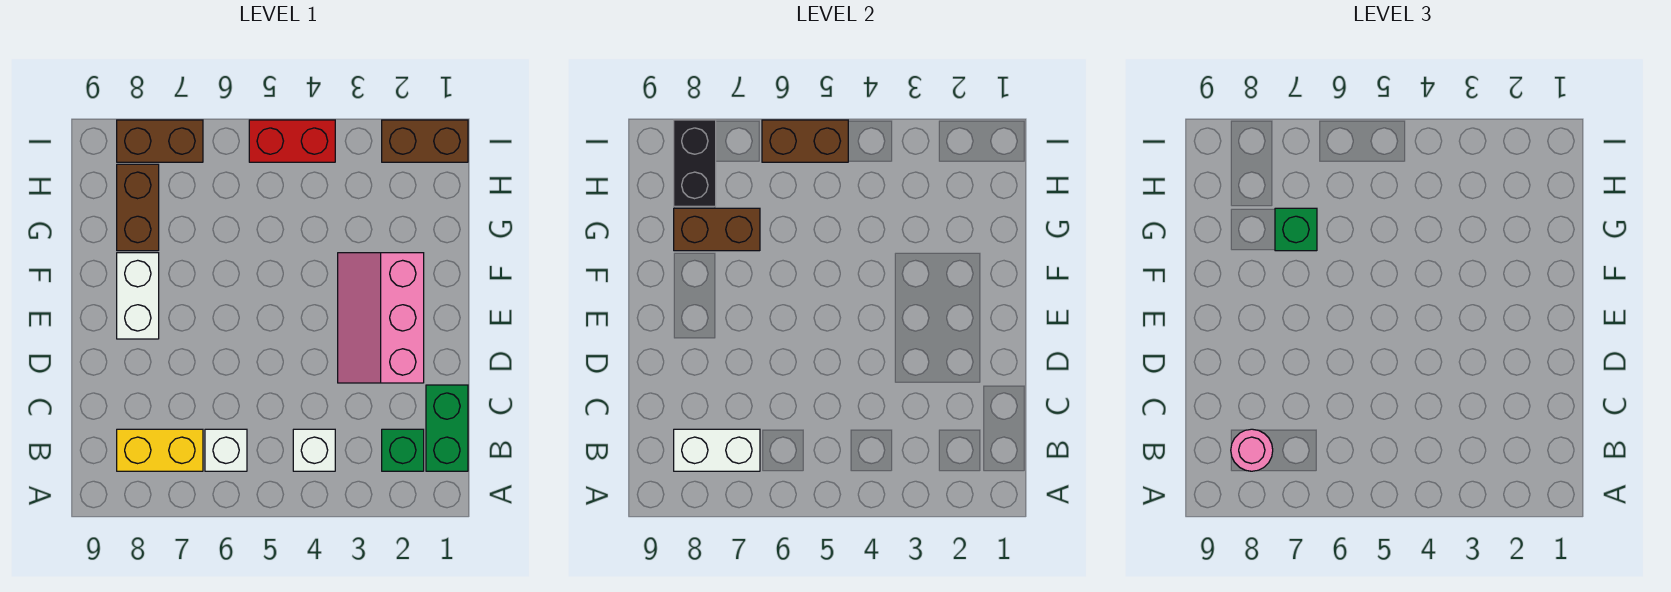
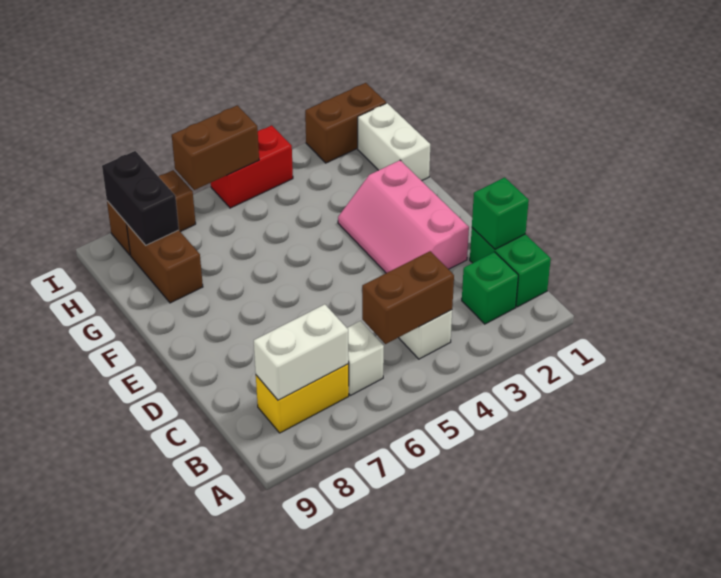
pink round brick B8 level 3 -> none
white brick E8:F8 level 1 -> white brick G1:H1 level 1
brown brick G7:G8 level 2 -> brown brick B4:B5 level 2
green brick G7 level 3 -> green brick C1 level 2

